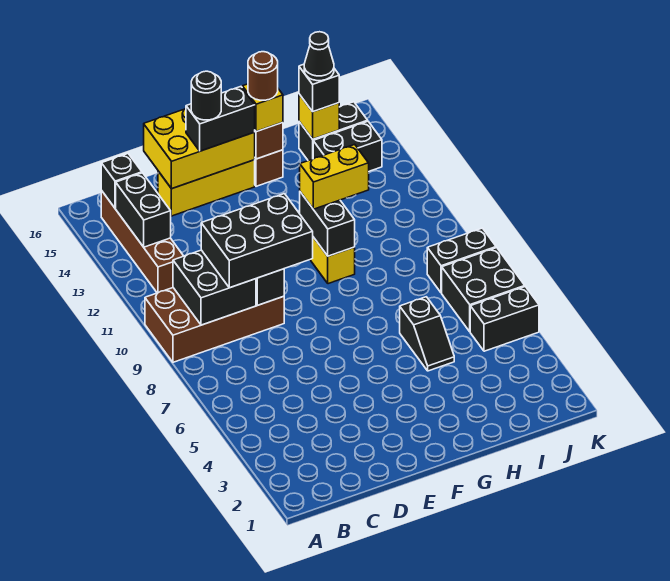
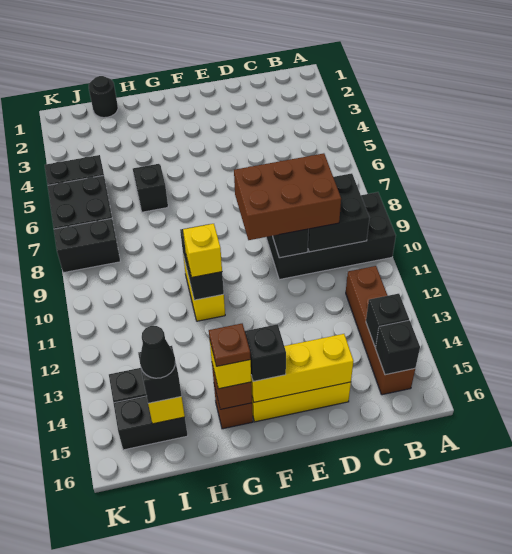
brown brick A9:D10 level 1 -> black brick A9:D10 level 1
black brick B13:B14 level 2 -> black brick B14 level 2
black brick C9:E10 level 3 -> brown brick C9:E10 level 3
yellow brick D15:F16 level 2 -> yellow brick D15:F15 level 2
black brick E15:F15 level 3 -> black brick F15 level 3
black round brick E15 level 4 -> black round brick I1 level 1
yellow brick G11:H11 level 3 -> yellow brick G11 level 3
brown round brick G15 level 4 -> brown plate G15 level 4

